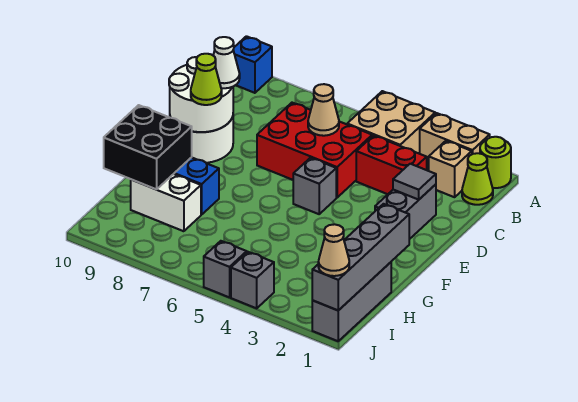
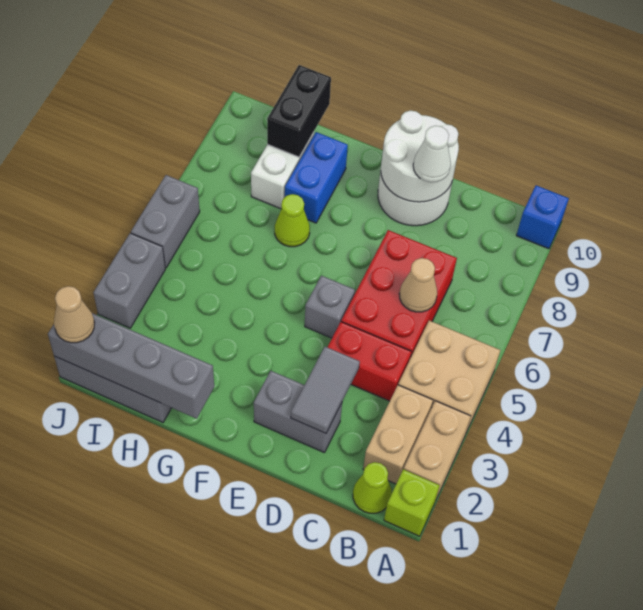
lime round brick A1 level 1 -> lime brick A1 level 1
tan brick B2 level 1 -> tan brick B2:B3 level 1
red brick C3:C4 level 1 -> red brick C4:D4 level 1
grey tile D2 level 2 -> grey tile D2:D3 level 2
lime cone E9 level 3 -> lime cone G7 level 1
black brick G9:H10 level 2 -> black brick H9:H10 level 2
grey brick J4 level 1 -> grey brick J3:J4 level 1
grey brick J5 level 1 -> grey brick J5:J6 level 1

